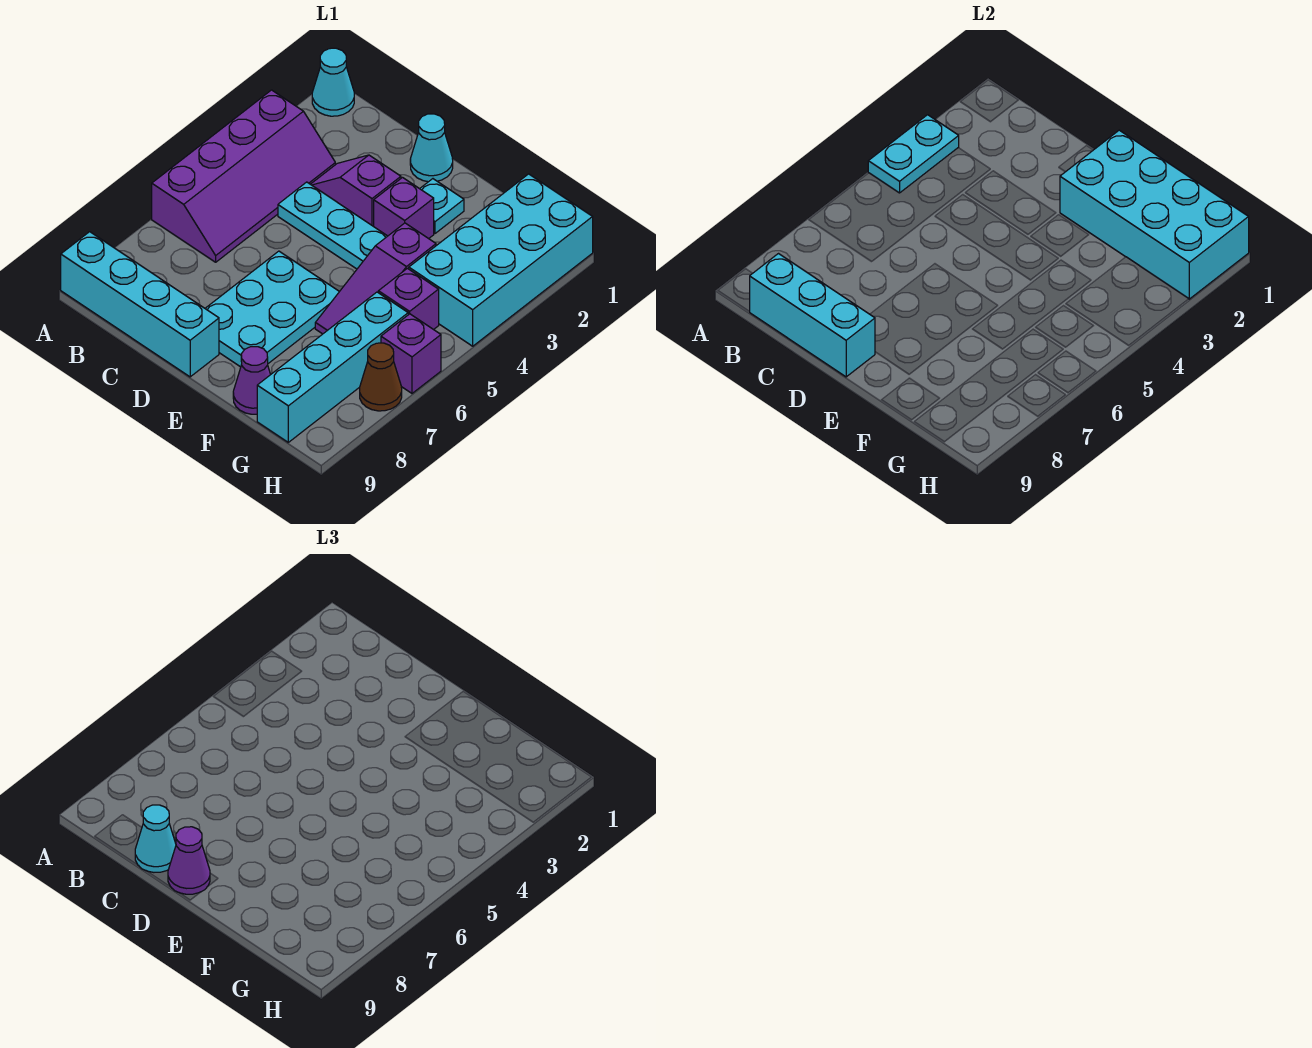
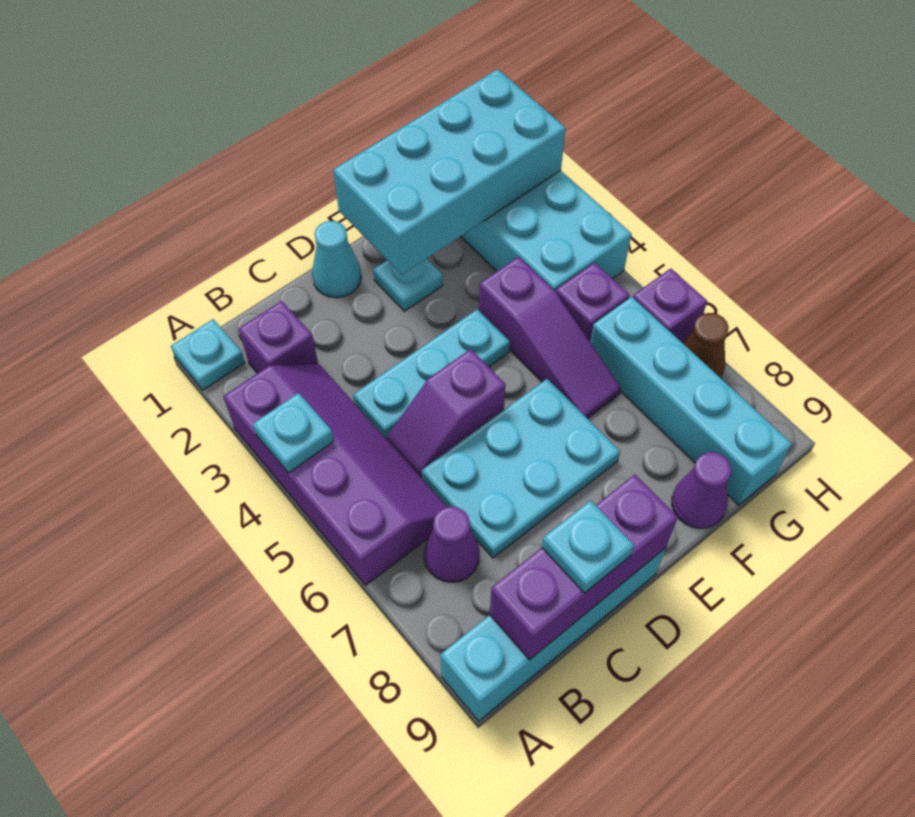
cyan cone A1 level 1 -> cyan plate A1 level 1
cyan plate A3:A4 level 2 -> cyan plate A4 level 2
cyan brick B9:D9 level 2 -> purple brick B9:D9 level 2
purple slope C3:D3 level 1 top D -> purple slope C5:D5 level 1 top D
cyan cone C9 level 3 -> cyan plate C9 level 3
cyan plate D6:E8 level 1 -> cyan plate C6:E7 level 1
purple cone D9 level 3 -> purple cone B7 level 1
purple brick E3 level 1 -> purple brick B2 level 1

